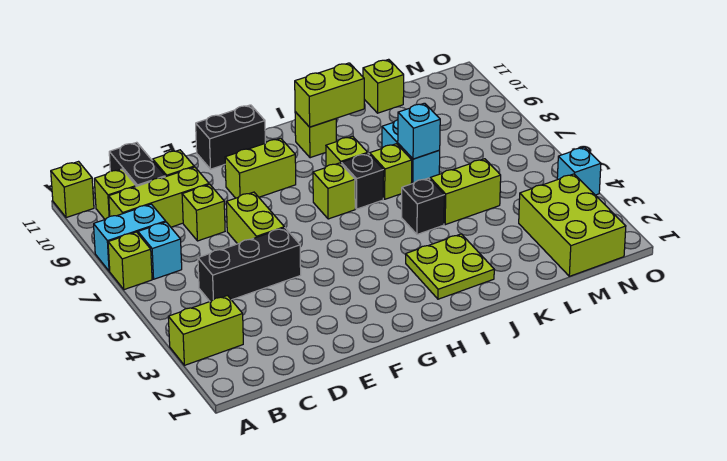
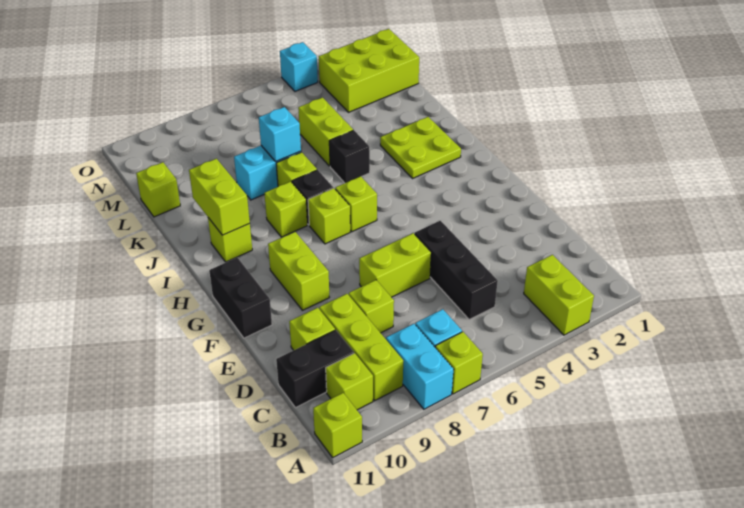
none -> lime brick H6 level 1

